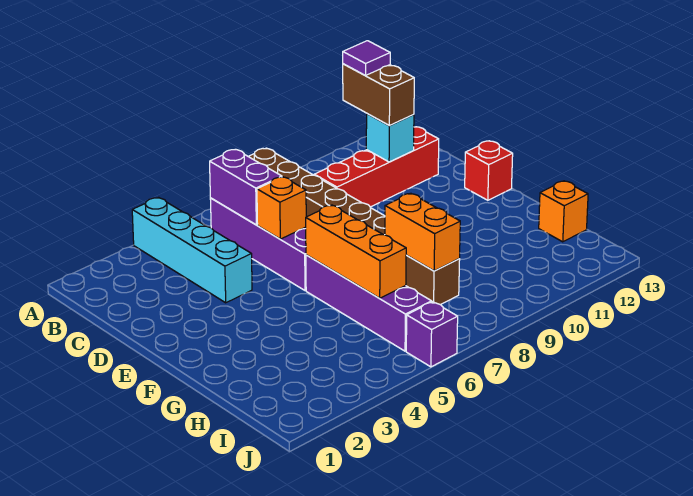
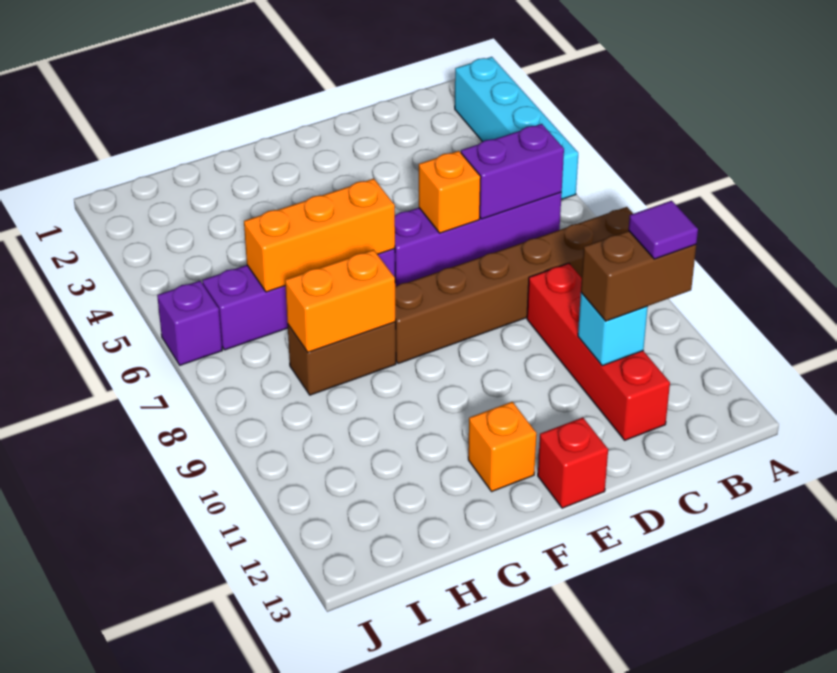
cyan brick A4:D4 level 1 -> cyan brick A2:A5 level 1
orange brick H13 level 1 -> orange brick F12 level 1

